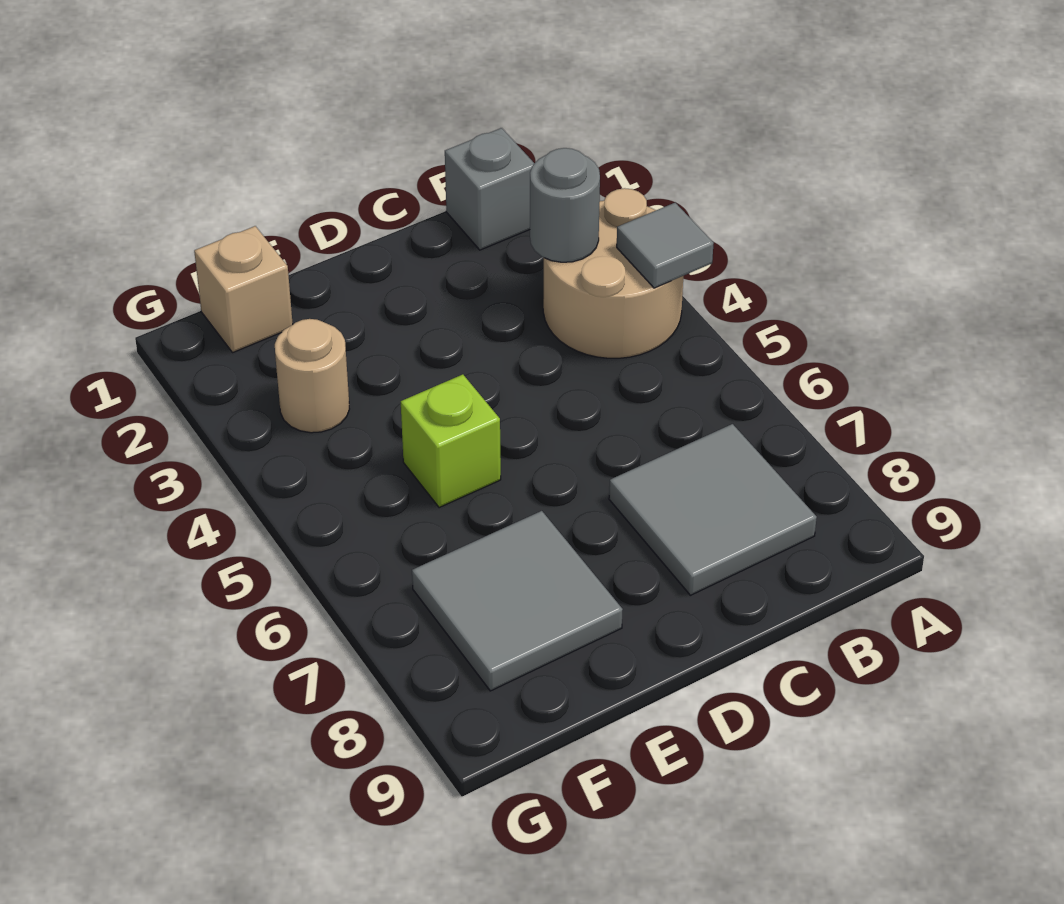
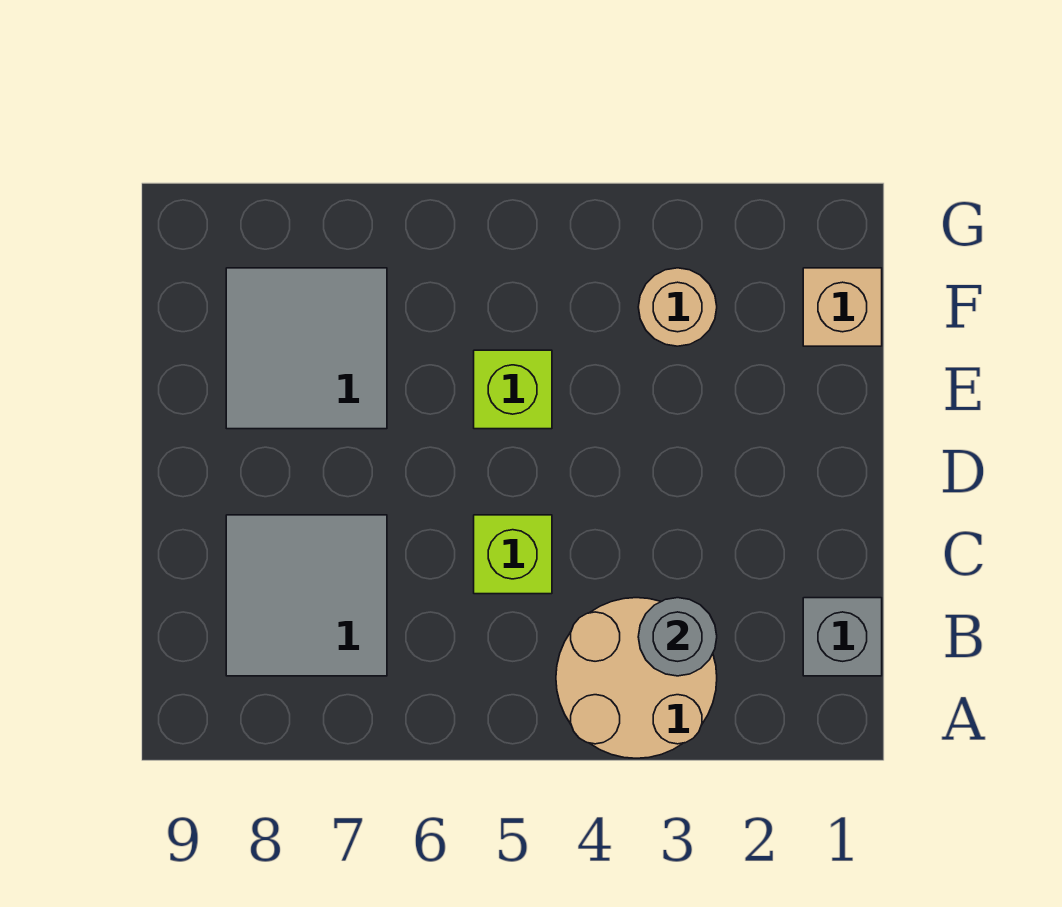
grey tile A4 level 2 -> none
none -> lime brick C5 level 1

